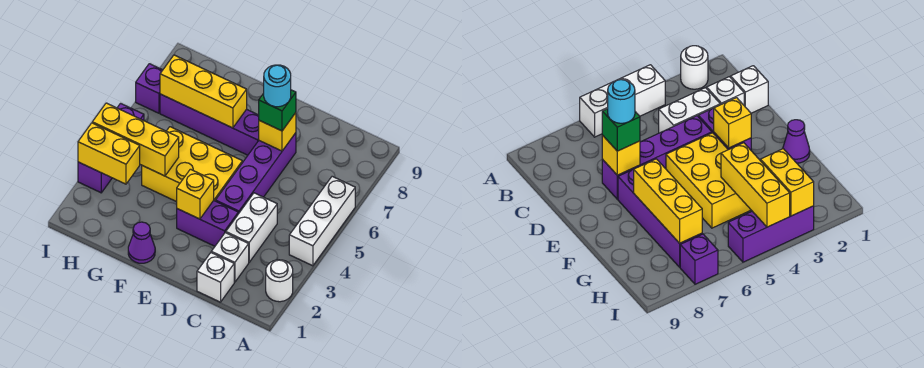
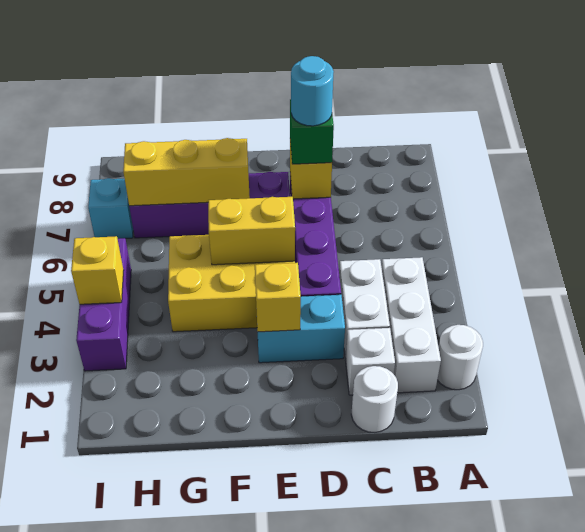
white brick A4:A6 level 1 -> white brick B2:B4 level 1
white brick C1 level 1 -> white round brick C1 level 1
purple brick D3:E3 level 1 -> cyan brick D3:E3 level 1
purple cone F1 level 1 -> none
yellow brick G4:I4 level 2 -> yellow brick I4 level 2
yellow brick H3:I3 level 2 -> yellow brick E5:F5 level 2
purple brick I7 level 1 -> cyan brick I7 level 1

